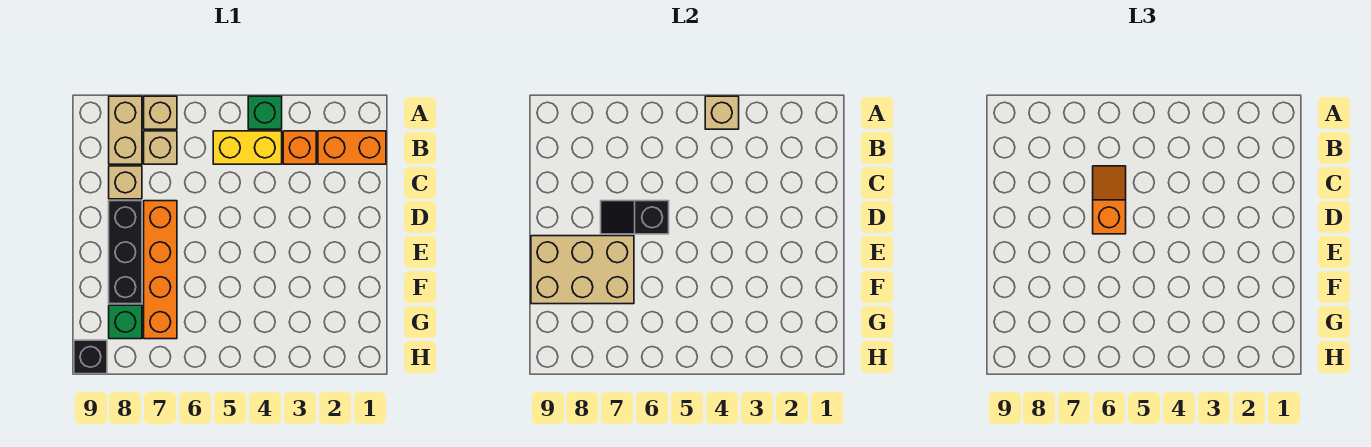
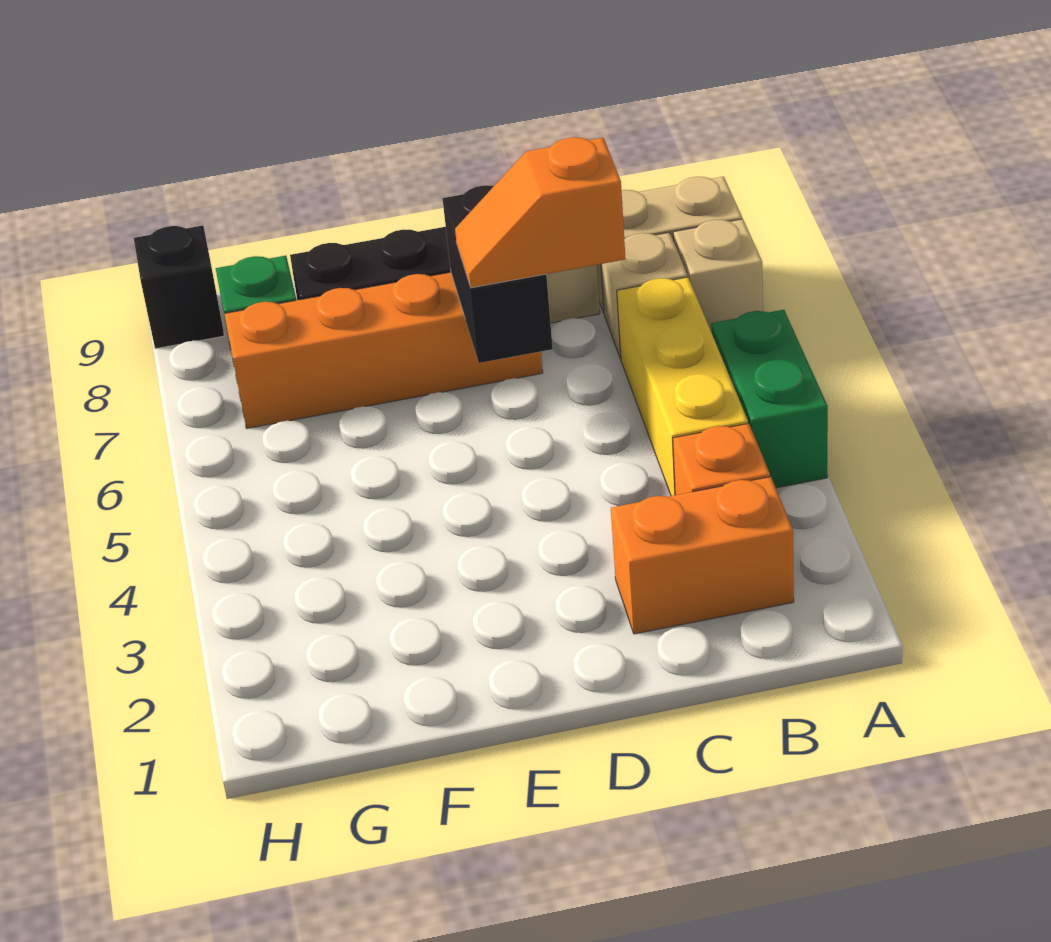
green brick A4 level 1 -> green brick A4:A5 level 1
tan brick A4 level 2 -> none
orange brick B1:B2 level 1 -> orange brick B2:C2 level 1
yellow brick B4:B5 level 1 -> yellow brick B4:B6 level 1
orange slope C6:D6 level 3 top D -> orange slope C6:D6 level 3 top C
black slope D6:D7 level 2 top 6 -> black brick D6:D7 level 2
tan brick E7:F9 level 2 -> none

